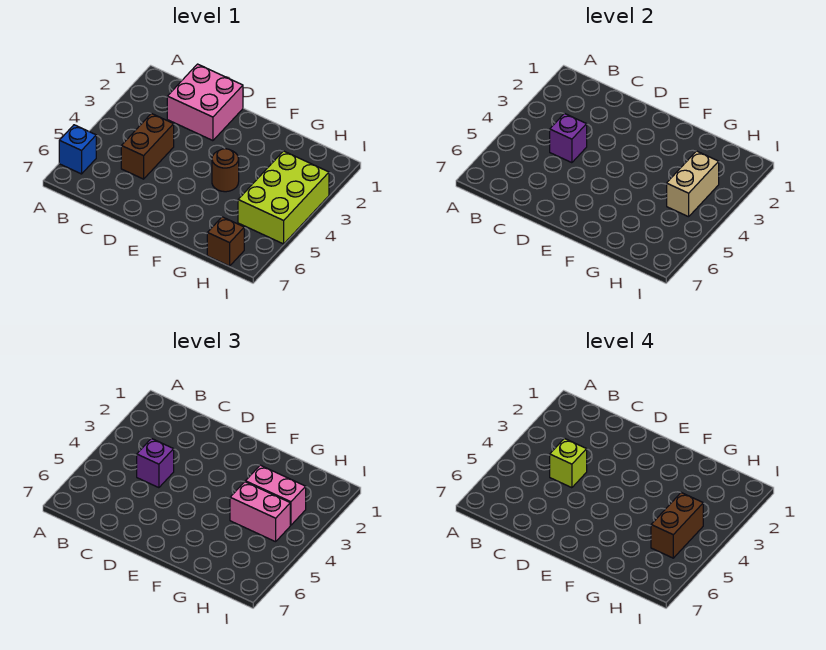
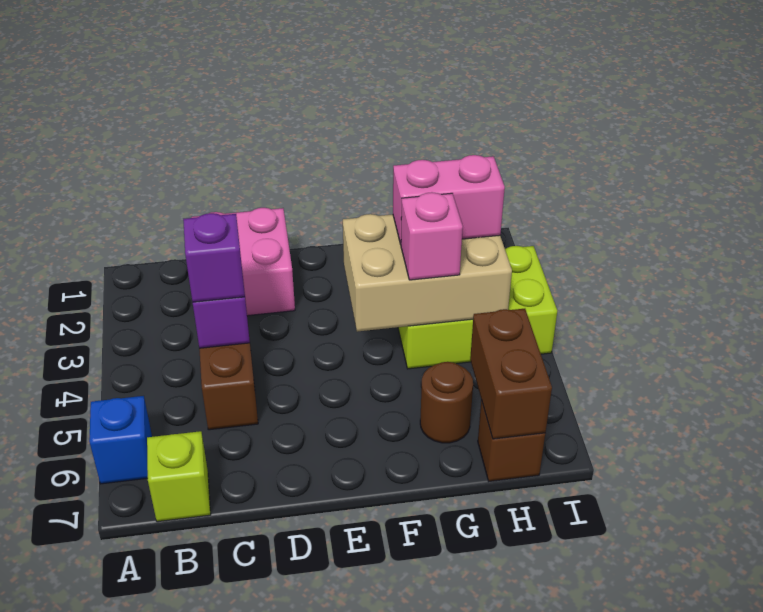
lime brick C4 level 4 -> lime brick B7 level 1
brown round brick F4 level 1 -> brown round brick G6 level 1
pink brick G4:H4 level 3 -> pink brick G4 level 3
lime brick H3:I5 level 1 -> lime brick G3:I4 level 1
tan brick H3:H4 level 2 -> tan brick F3:H4 level 2
brown brick H4:H5 level 4 -> brown brick H6:H7 level 2

